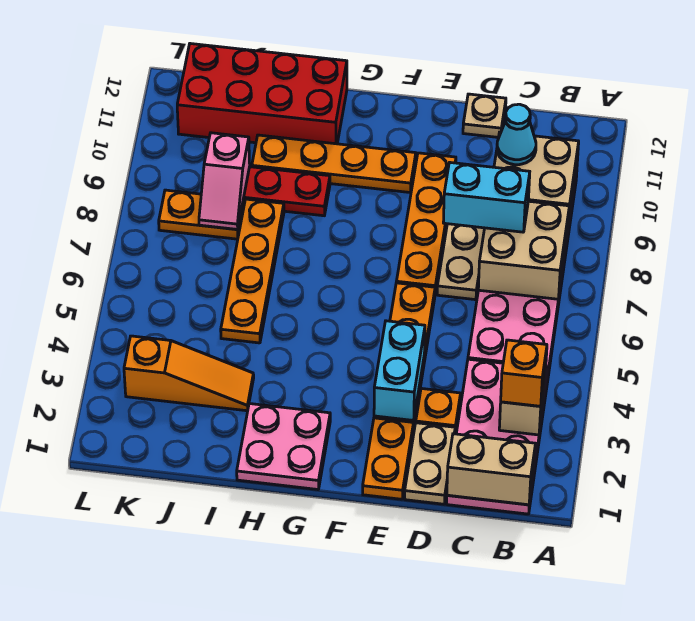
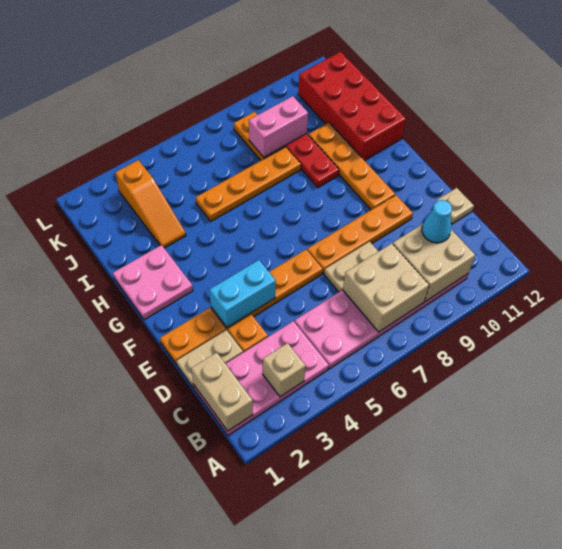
orange brick B3 level 3 -> none
cyan brick C8:D8 level 3 -> none
pink slope J8:J9 level 2 top 9 -> pink brick J8:J9 level 2

